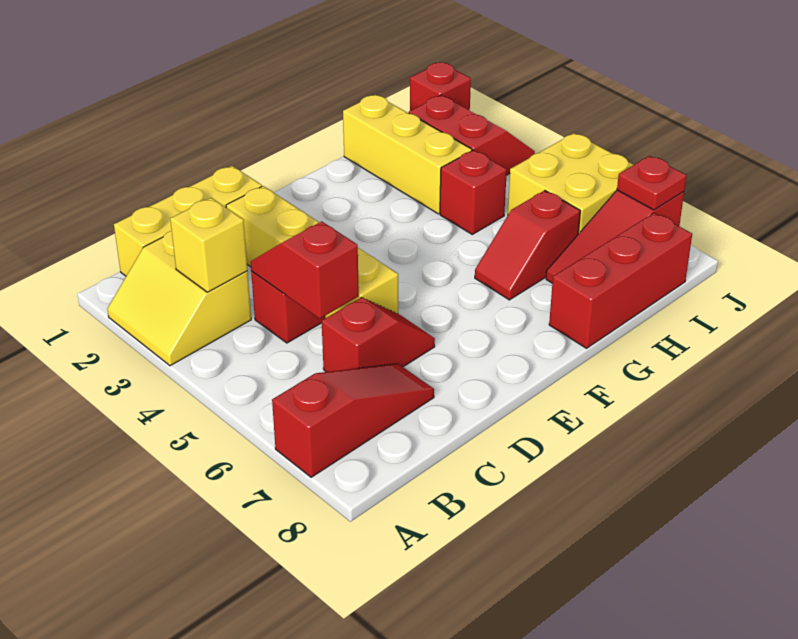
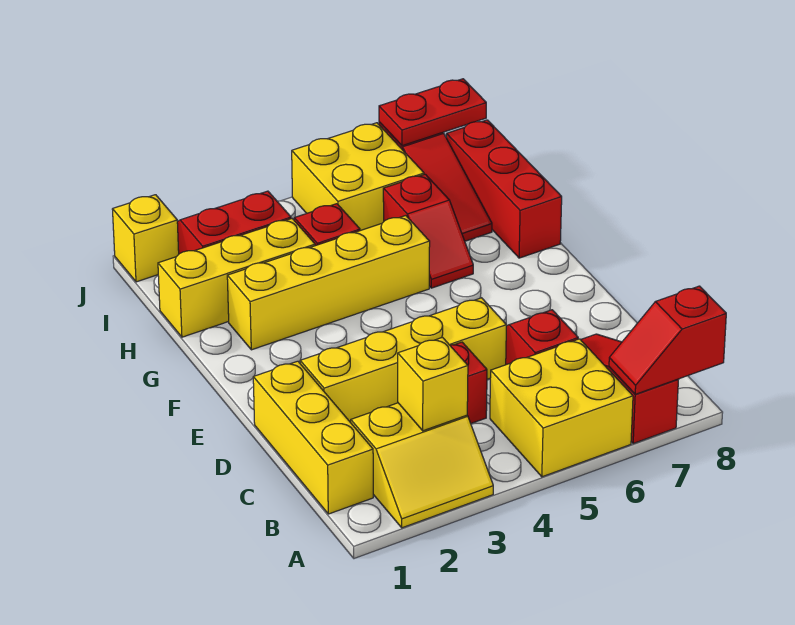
none -> yellow brick A5:B6 level 1
red slope C4:C5 level 2 top 5 -> red slope A7:A8 level 2 top 8
none -> yellow brick G2:G5 level 1
red brick J1 level 1 -> yellow brick J1 level 1
red plate J7 level 2 -> red plate J7:J8 level 2

